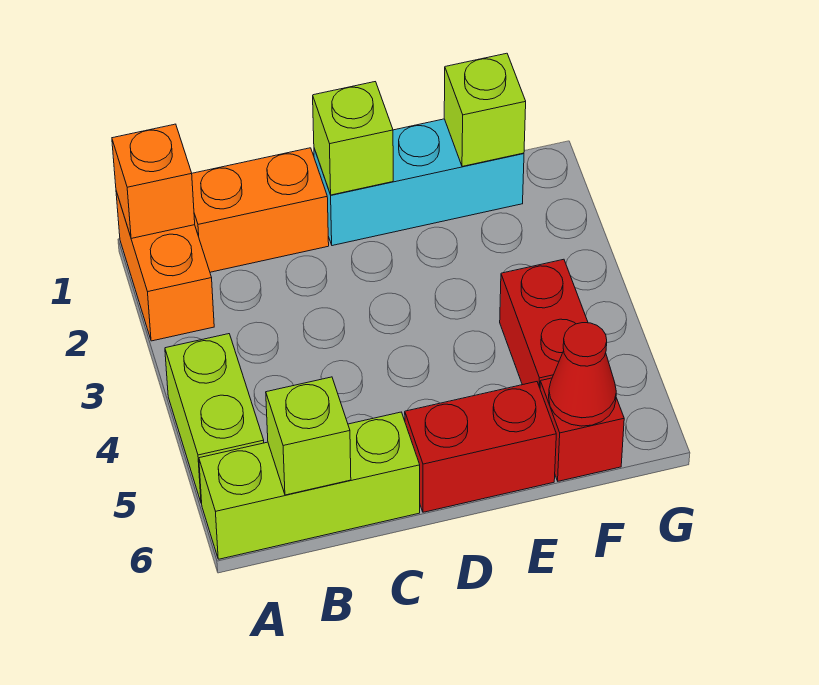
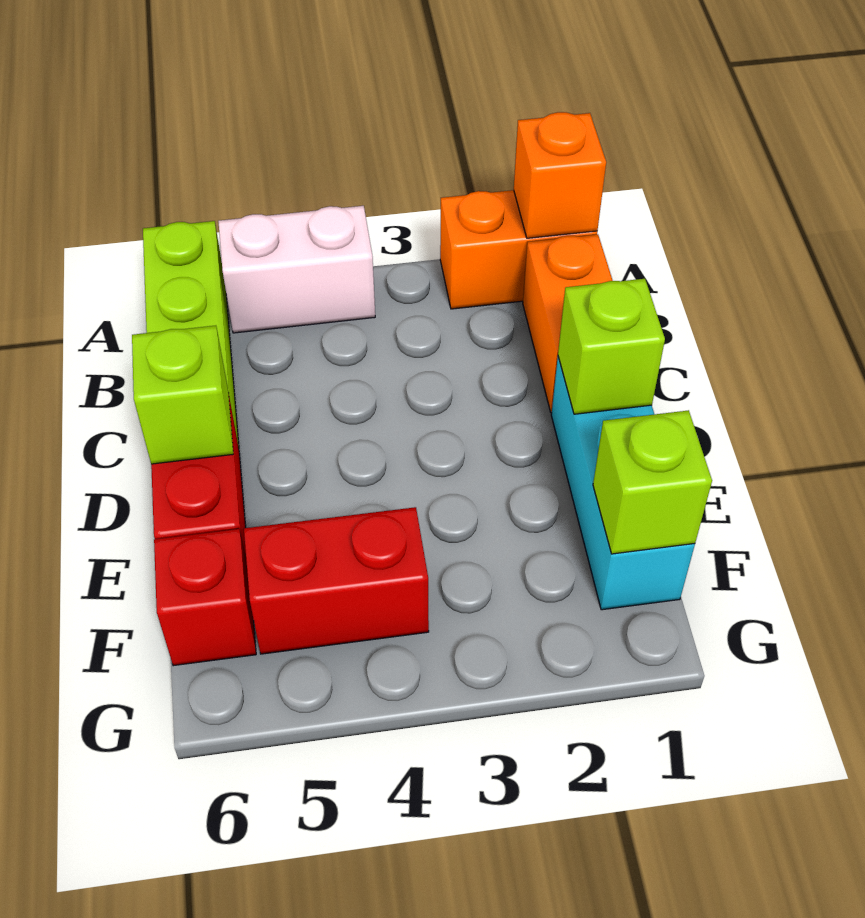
lime brick A4:A5 level 1 -> white brick A4:A5 level 1
lime brick B6 level 2 -> lime brick D6 level 2
red cone F6 level 2 -> none

